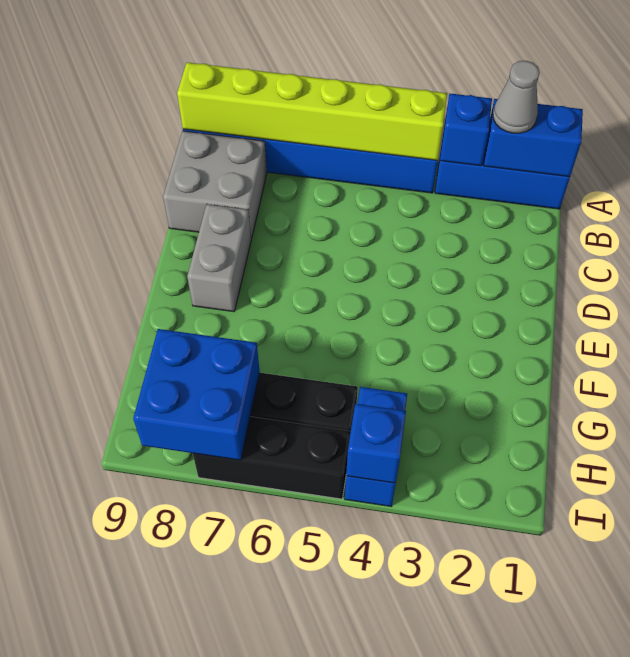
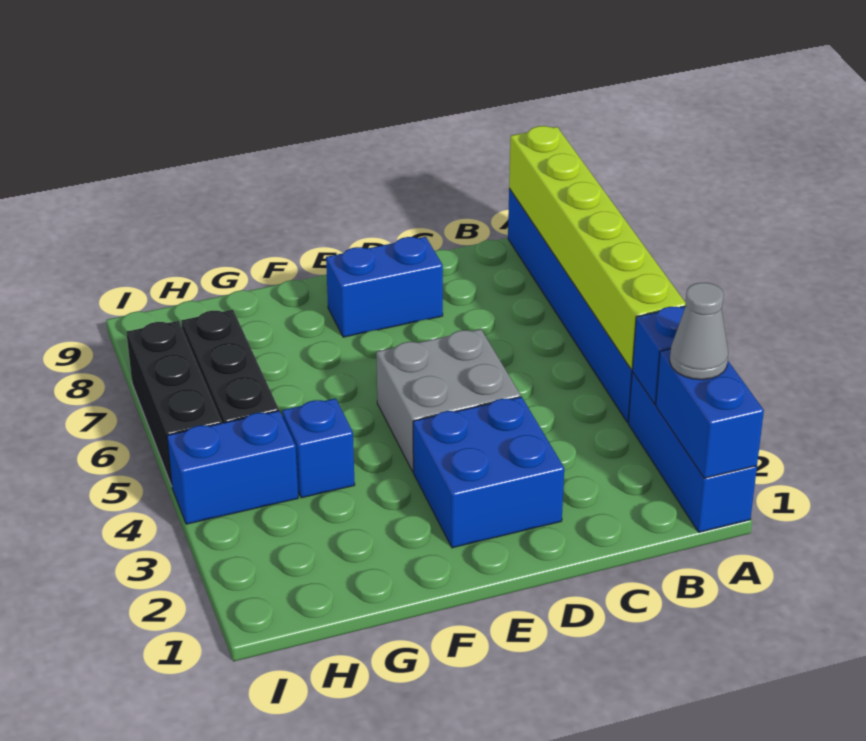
grey brick B8:C9 level 1 -> grey brick D4:E5 level 1
grey brick D8:E8 level 1 -> blue brick D8:E8 level 1
blue brick H7:I8 level 2 -> blue brick D2:E3 level 1
blue brick I4 level 2 -> blue brick G4 level 1

